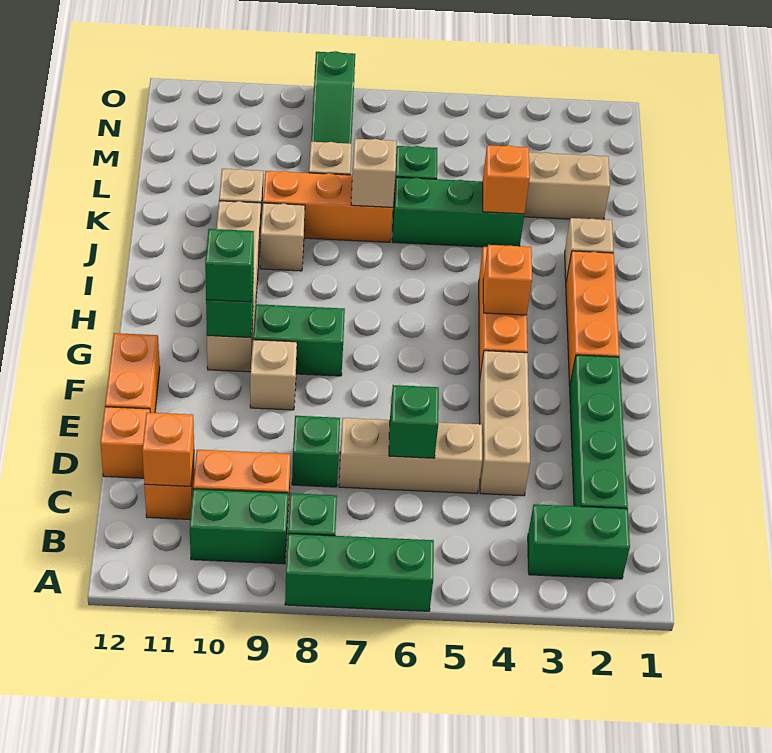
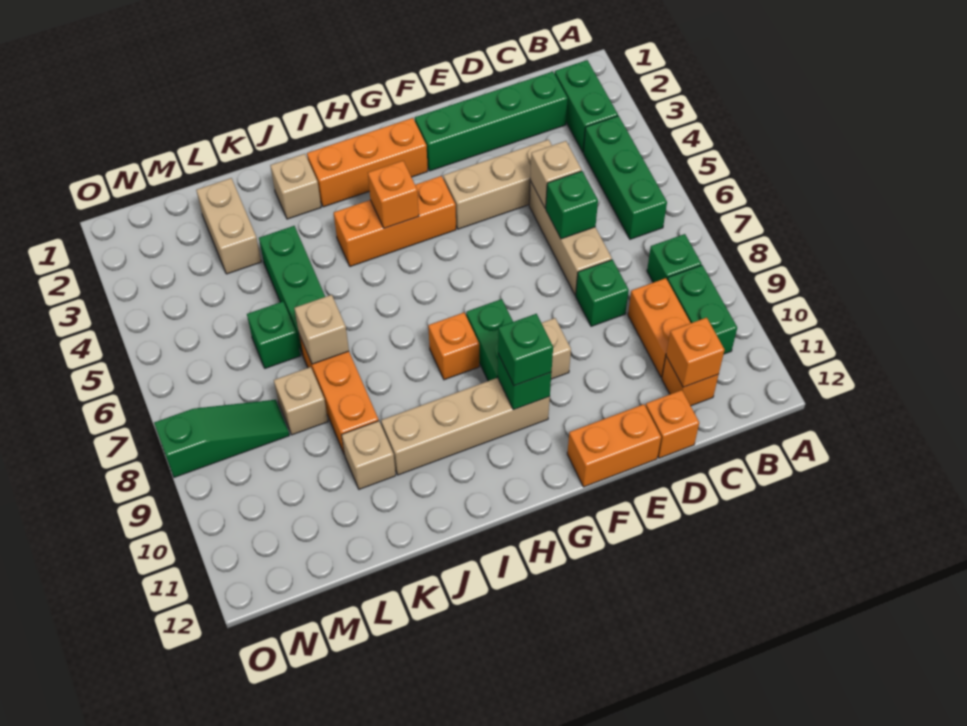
green brick A6:A8 level 1 -> green brick B4:B6 level 1
tan brick J9 level 1 -> tan brick D5 level 2
orange brick K4 level 2 -> orange brick H8 level 1

